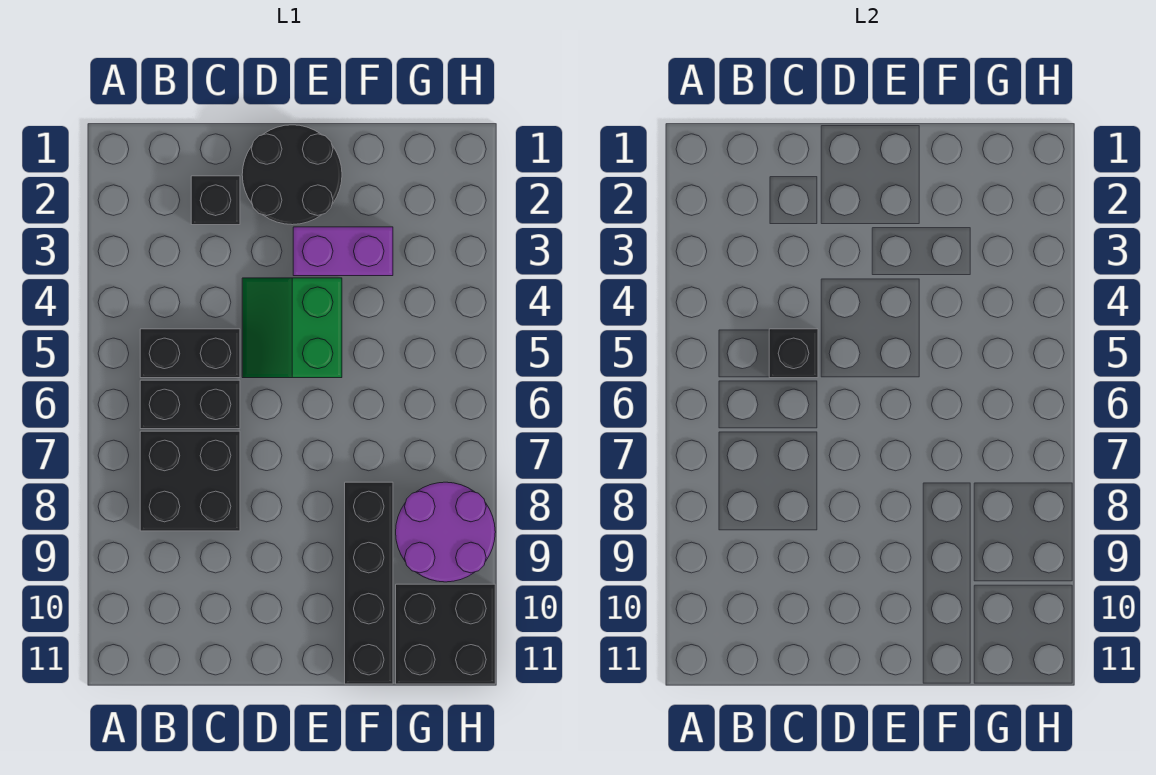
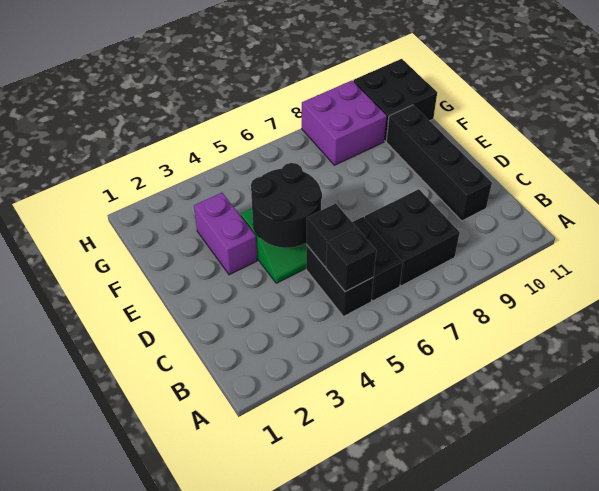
black brick C2 level 1 -> black brick B5 level 2
black round brick D1:E2 level 1 -> black round brick D4:E5 level 2
black brick F8:F11 level 1 -> black brick C10:F10 level 1
purple round brick G8:H9 level 1 -> purple brick G8:H9 level 1

